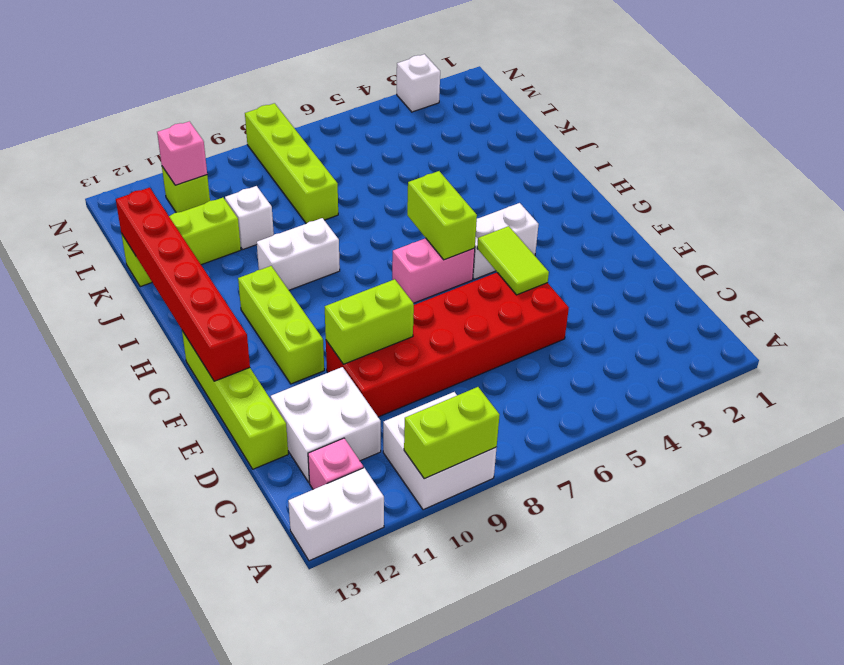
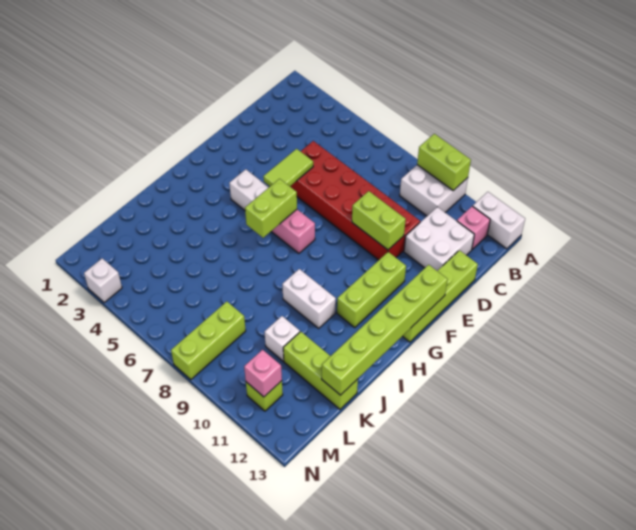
red brick F13:K13 level 2 -> lime brick F13:K13 level 2
lime brick K8:N8 level 1 -> lime brick L8:N8 level 1

